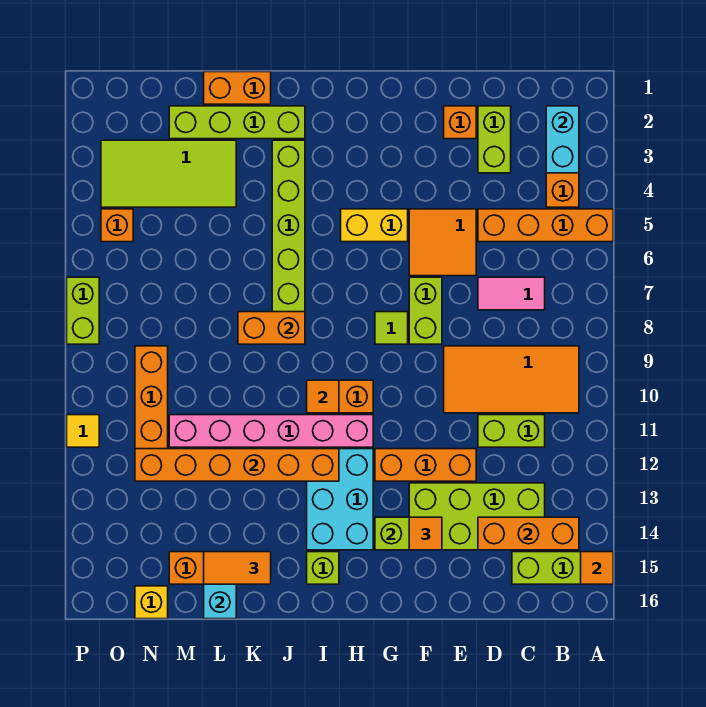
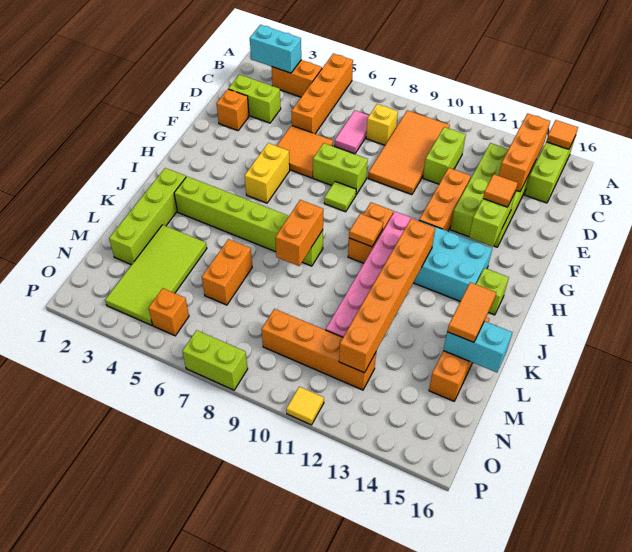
orange brick K1:L1 level 1 -> orange brick L6:M6 level 1
yellow brick N16 level 1 -> yellow brick C8 level 1

